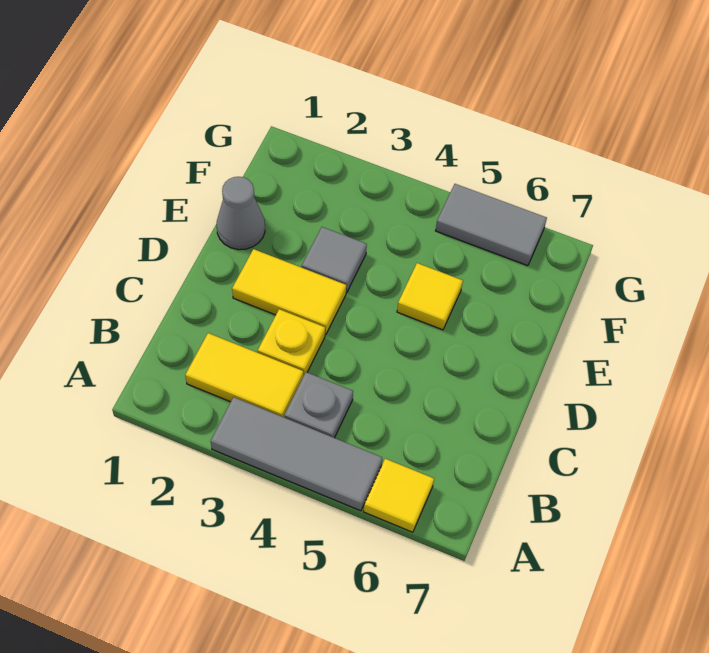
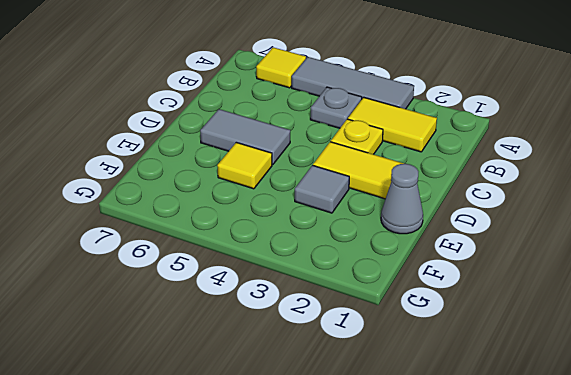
grey tile G5:G6 level 1 -> grey tile D5:D6 level 1

